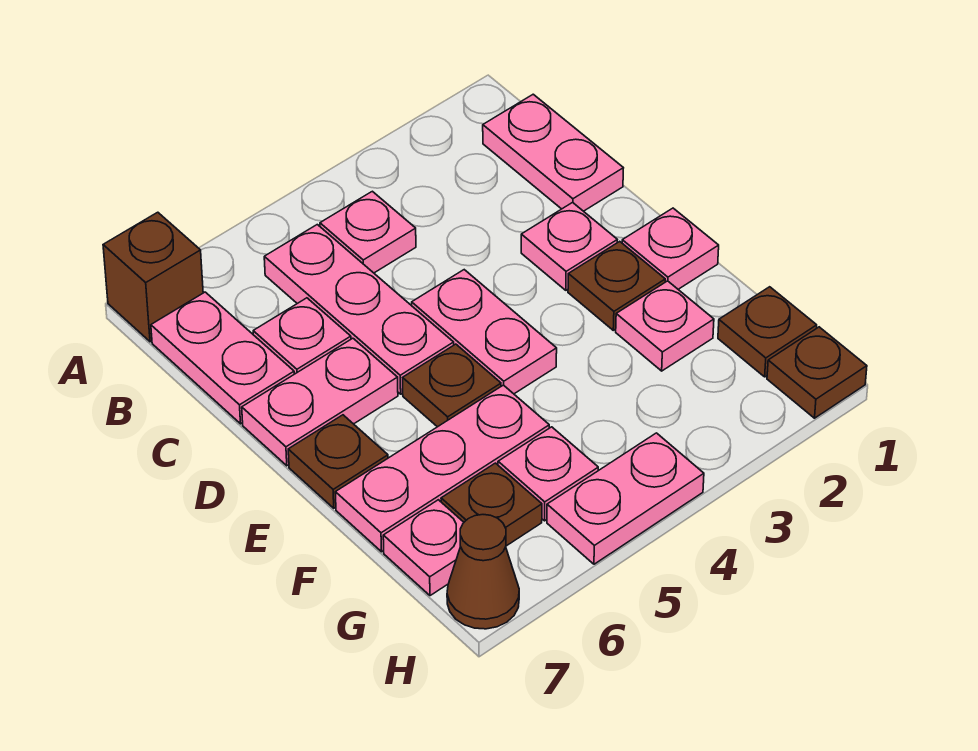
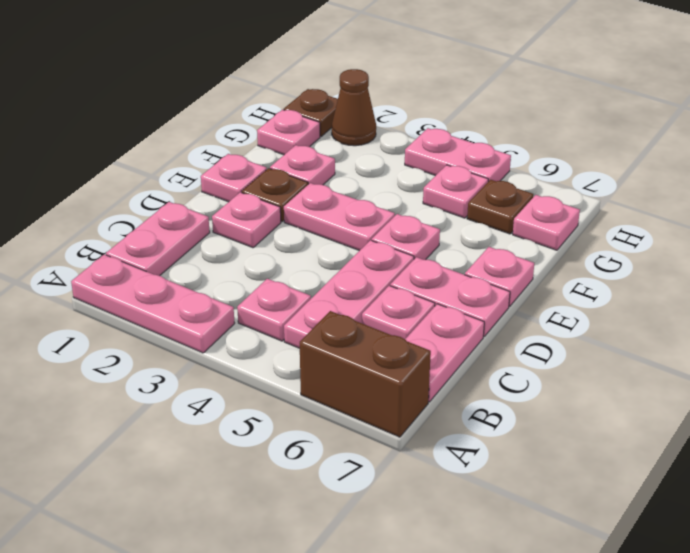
brown brick A7 level 1 -> brown brick A6:A7 level 1
pink plate D4:E4 level 1 -> pink plate E3:E4 level 1
brown plate E5 level 1 -> pink plate E5 level 1
brown plate E7 level 1 -> pink plate E7 level 1
pink plate F5:F7 level 1 -> pink plate A1:A3 level 1
brown plate G1 level 1 -> pink plate G1 level 1
brown cone H7 level 1 -> brown cone H2 level 1

